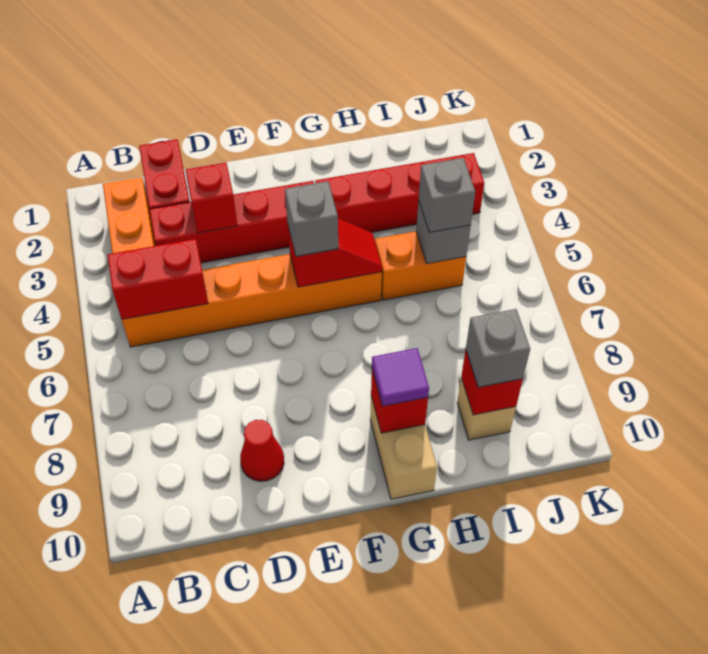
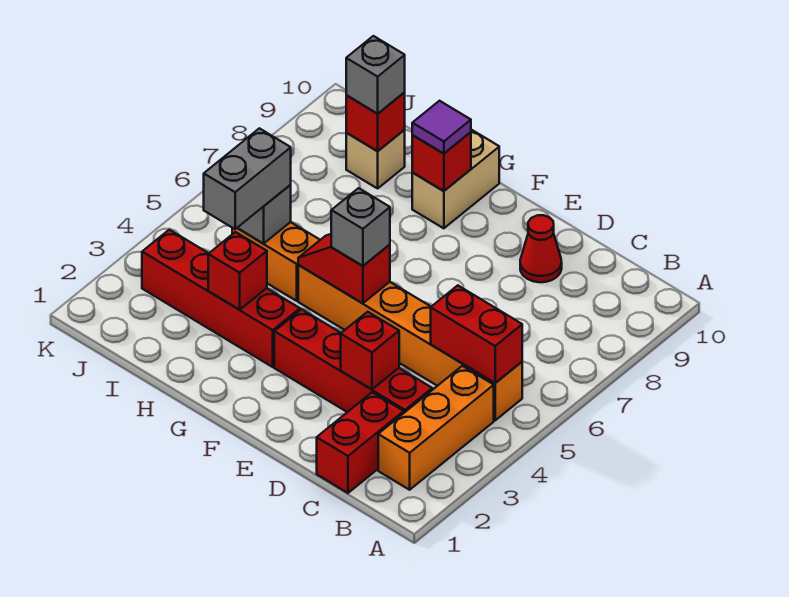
none -> red brick H3 level 2
grey brick I5 level 3 -> grey brick I4:I5 level 3

